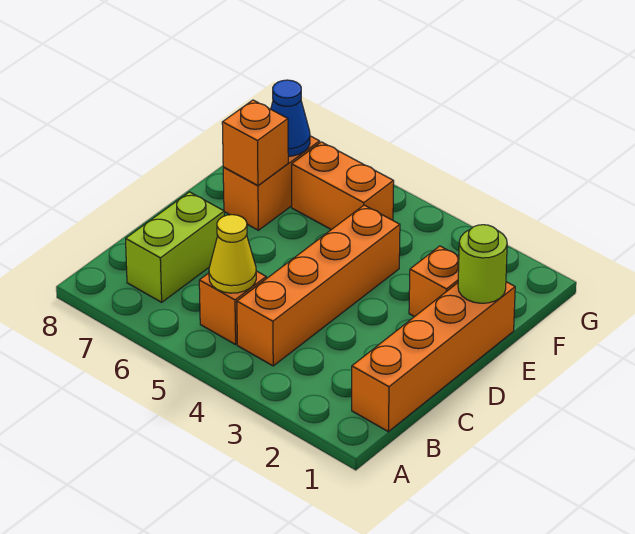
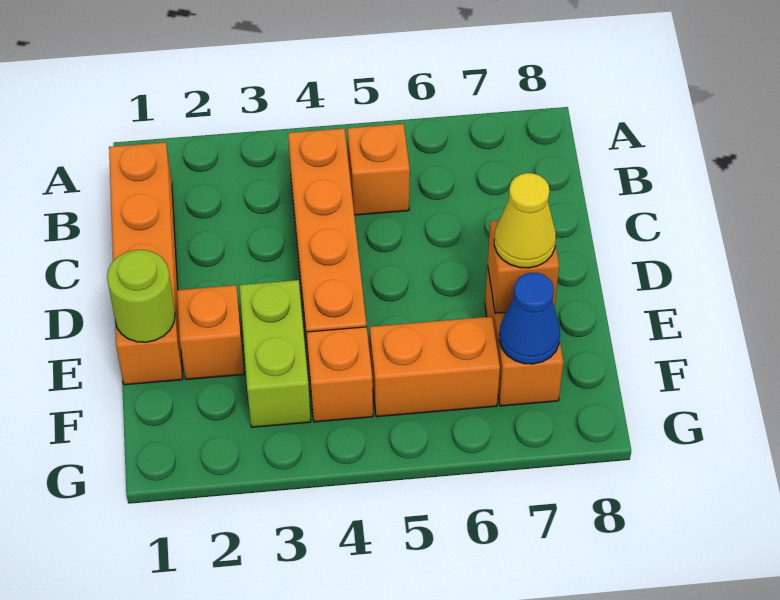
yellow cone B5 level 2 -> yellow cone E7 level 3
lime brick B7:C7 level 1 -> lime brick E3:F3 level 1
none -> orange brick F4 level 1

